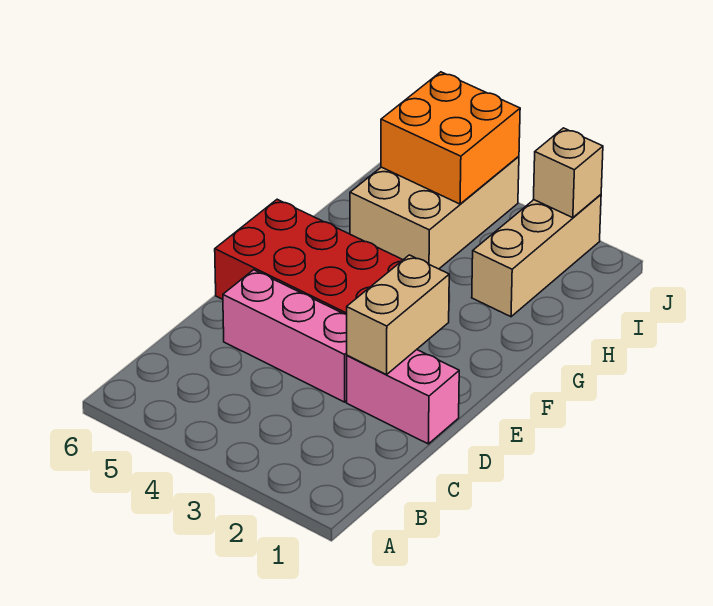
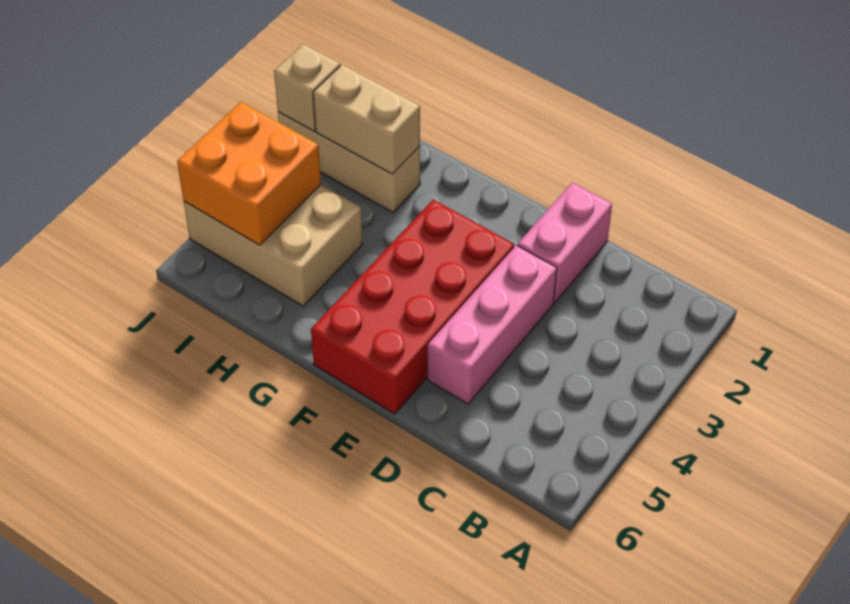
tan brick D2:E2 level 2 -> tan brick H2:I2 level 2

